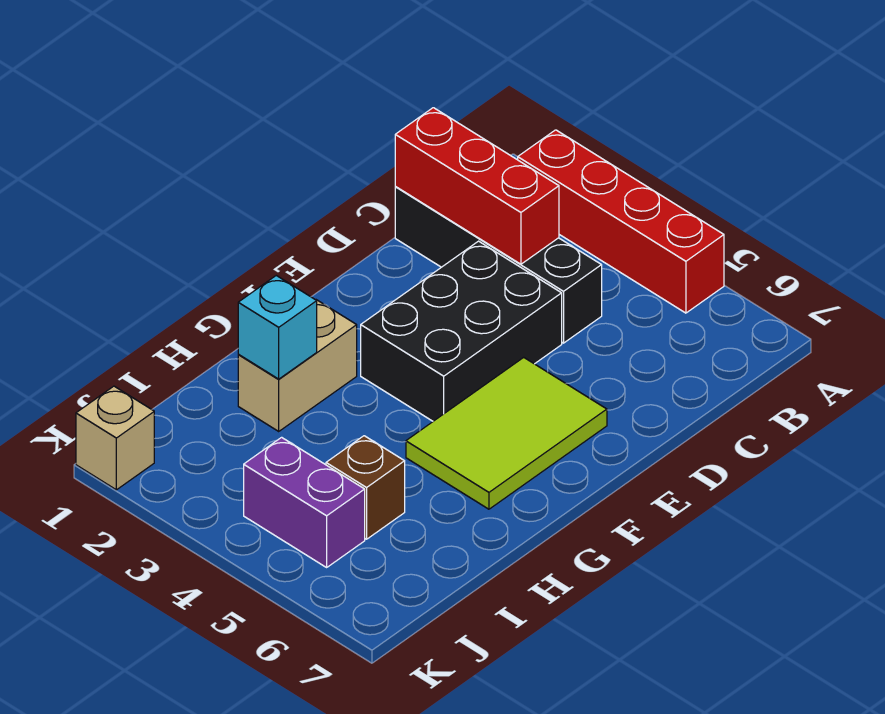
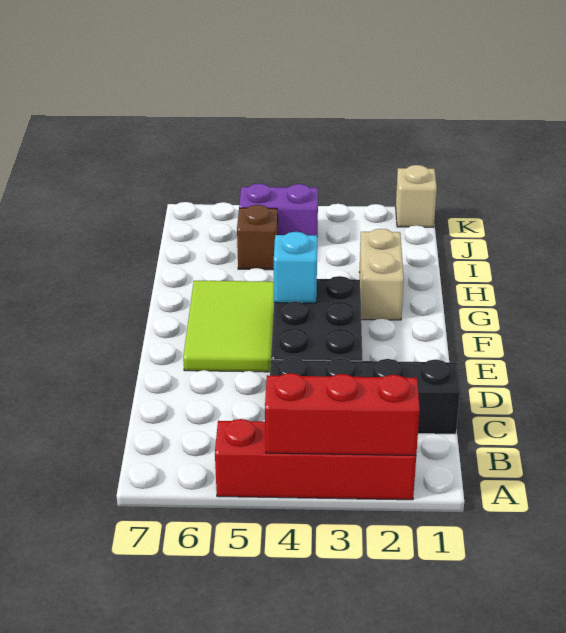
red brick C1:C3 level 2 -> red brick A2:A4 level 2
cyan brick H2 level 2 -> cyan brick F4 level 2

